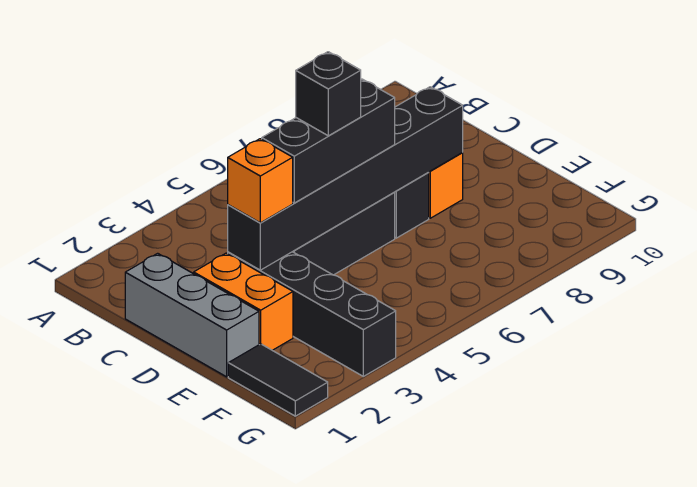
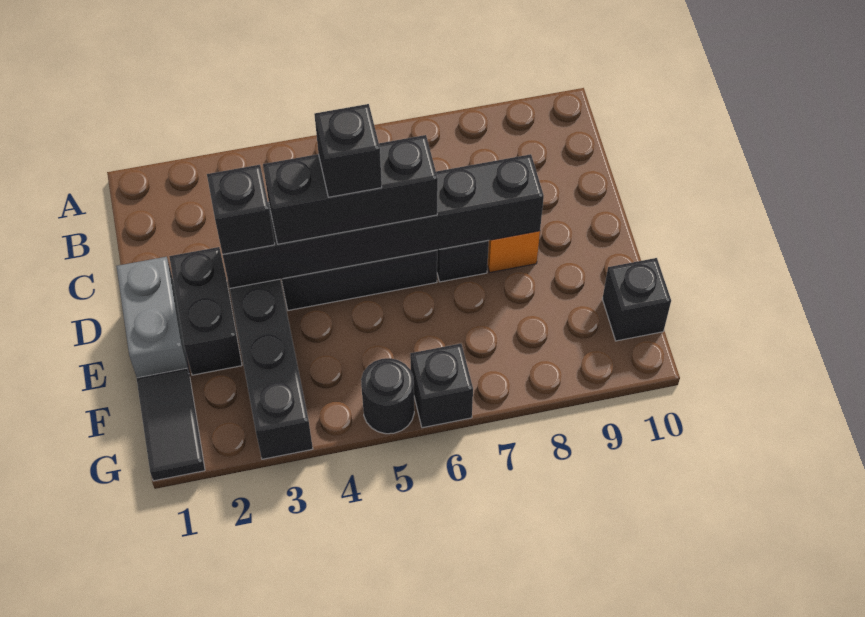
grey brick C1:E1 level 1 -> grey brick D1:E1 level 1
orange brick D2:E2 level 1 -> black brick D2:E2 level 1
orange brick D3 level 3 -> black brick D3 level 3
none -> black brick F10 level 1
none -> black round brick G5 level 1
none -> black brick G6 level 1

